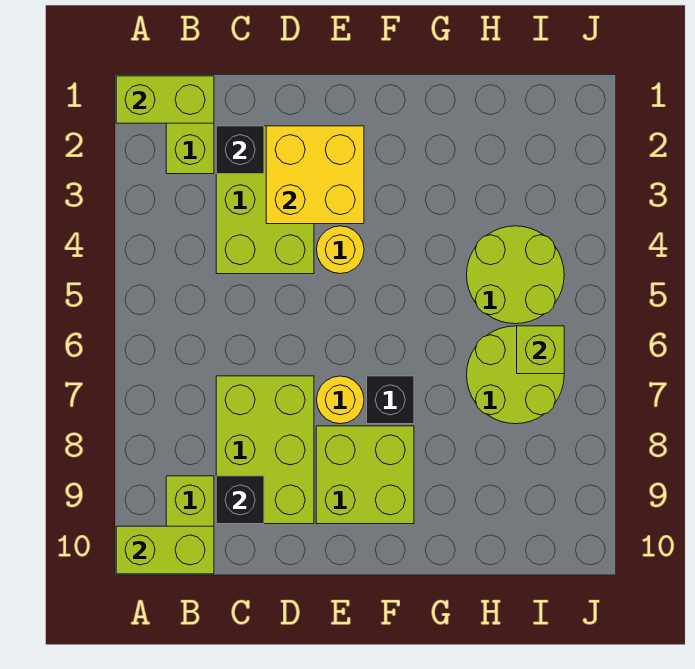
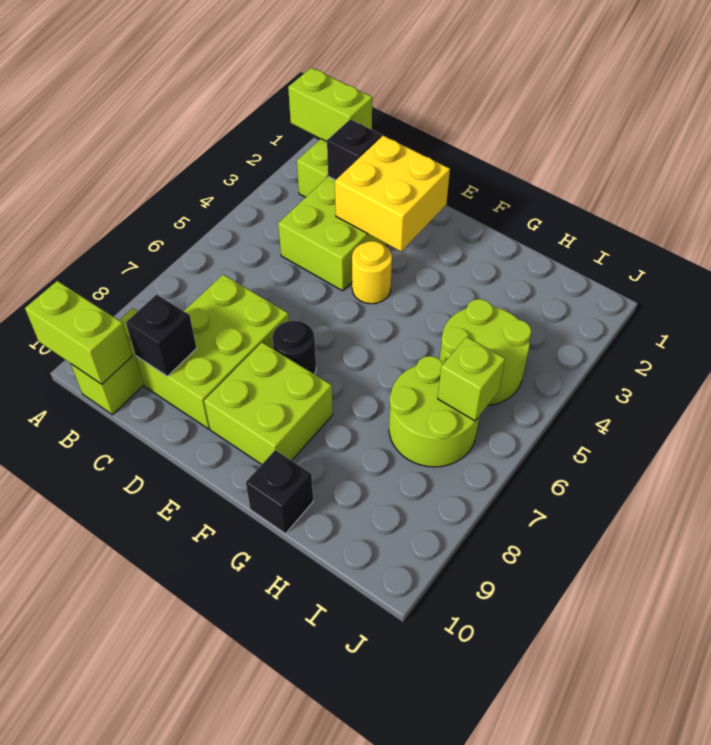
yellow round brick E7 level 1 -> black round brick E7 level 1
black brick F7 level 1 -> black brick G10 level 1

